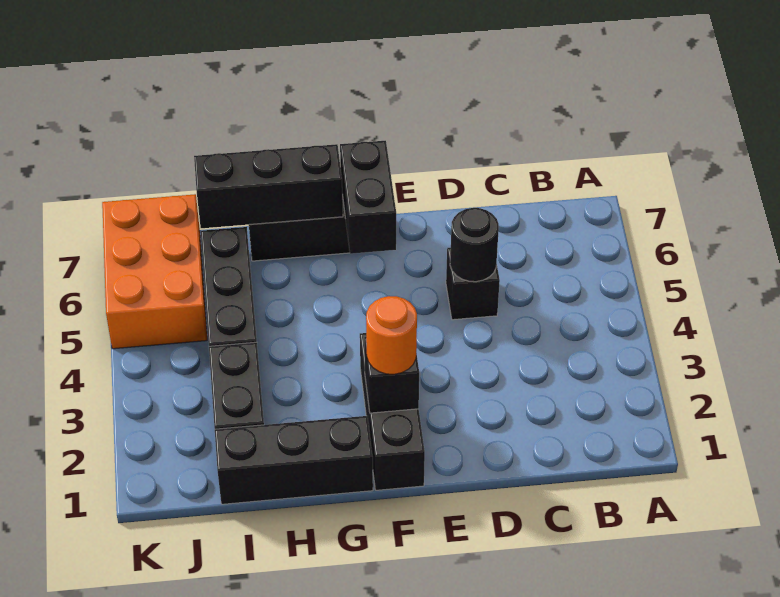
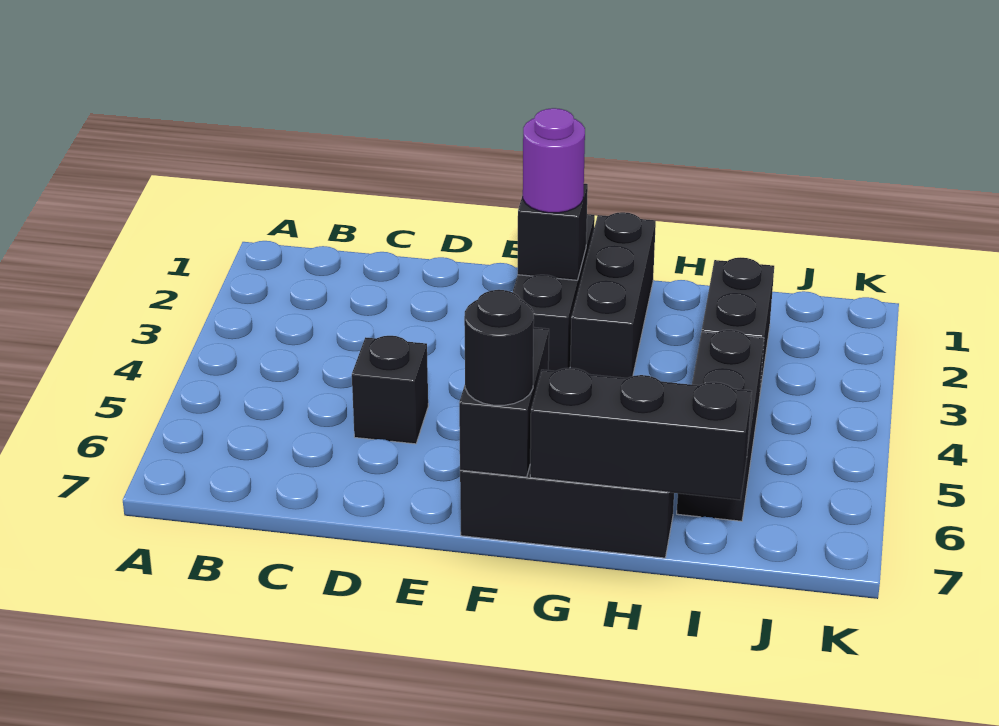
black round brick D5 level 2 -> black round brick F7 level 3
orange round brick F2 level 3 -> purple round brick F2 level 3
black brick G1:I1 level 1 -> black brick G1:G3 level 1
orange brick J5:K7 level 1 -> none

